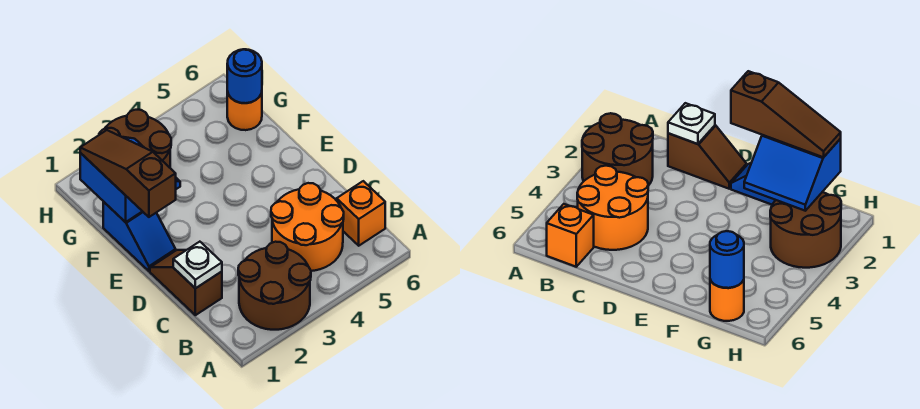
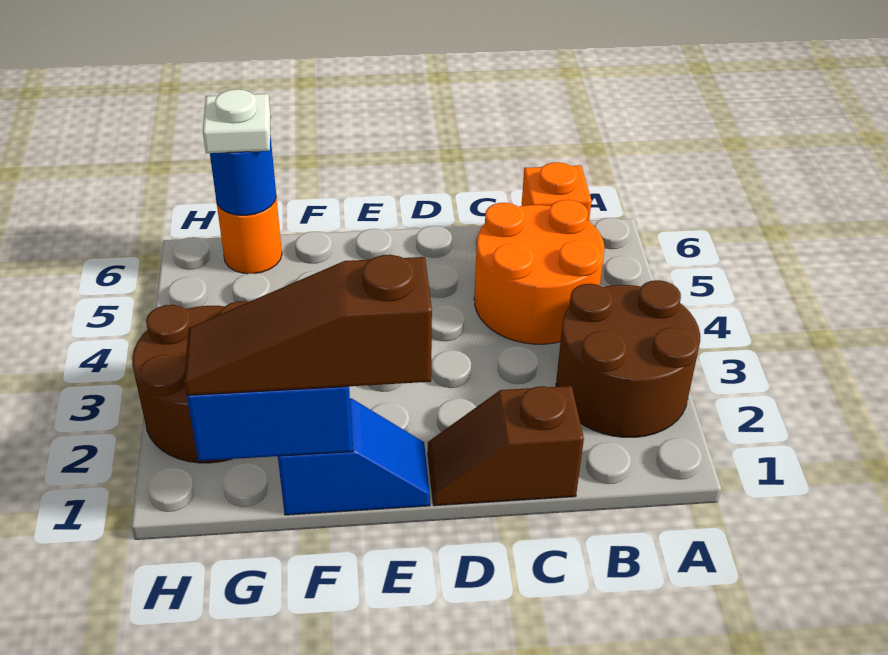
white plate C1 level 2 -> white plate G6 level 3

